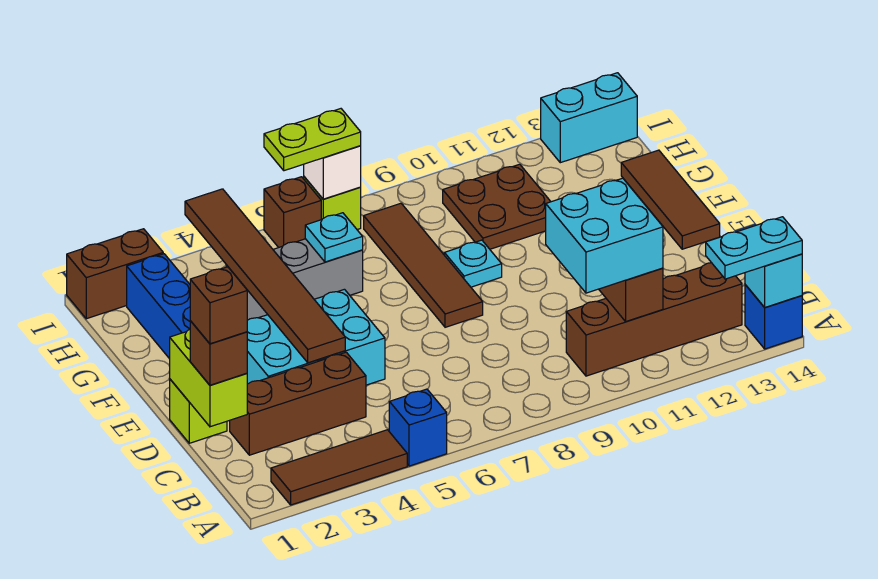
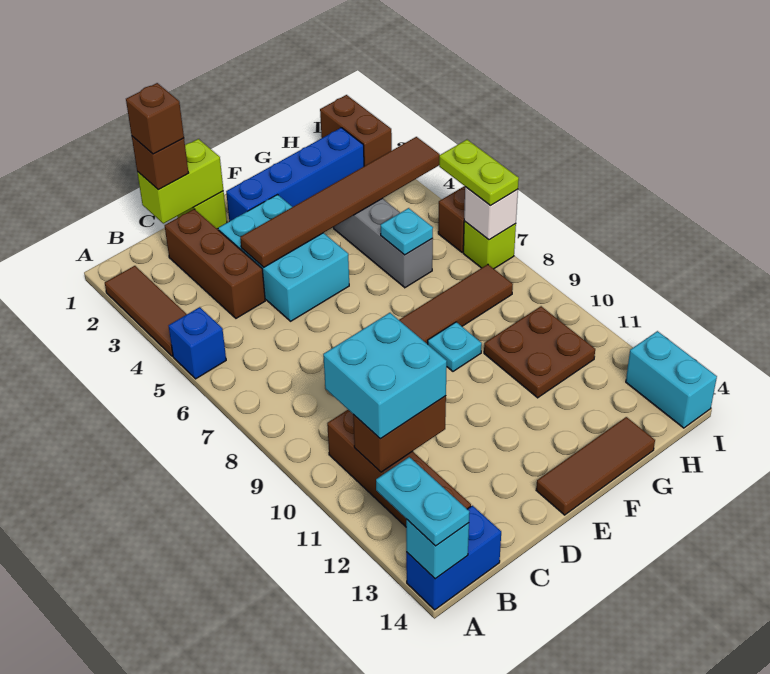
blue brick A14 level 1 -> blue brick A14:B14 level 1

